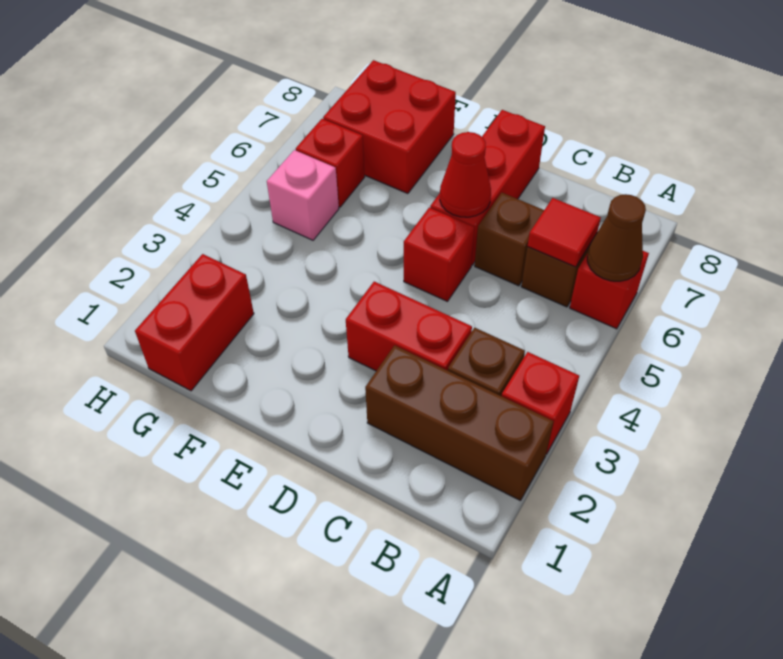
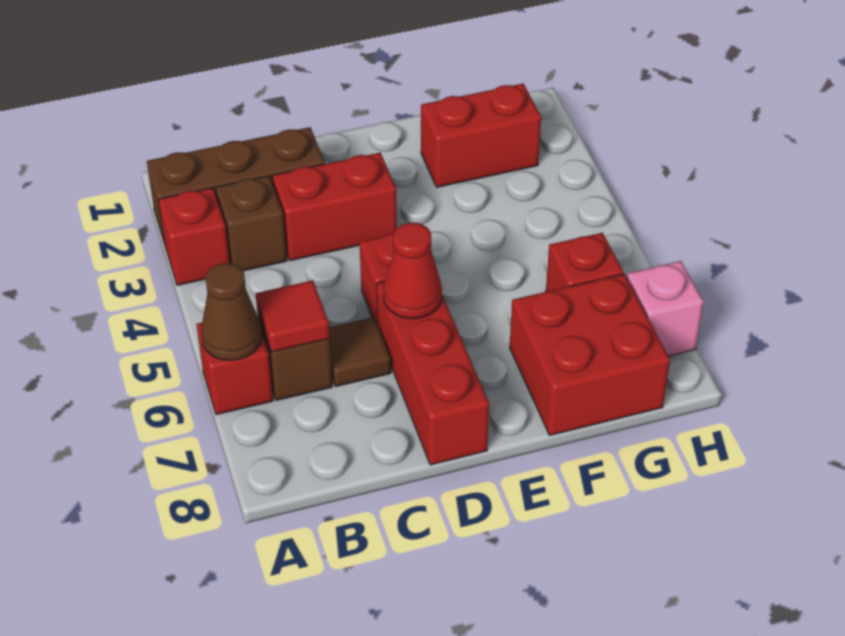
brown brick C6 level 1 -> brown tile C6 level 1
red brick G1:G2 level 1 -> red brick F2:G2 level 1
pink brick G5 level 1 -> pink brick H7 level 1

